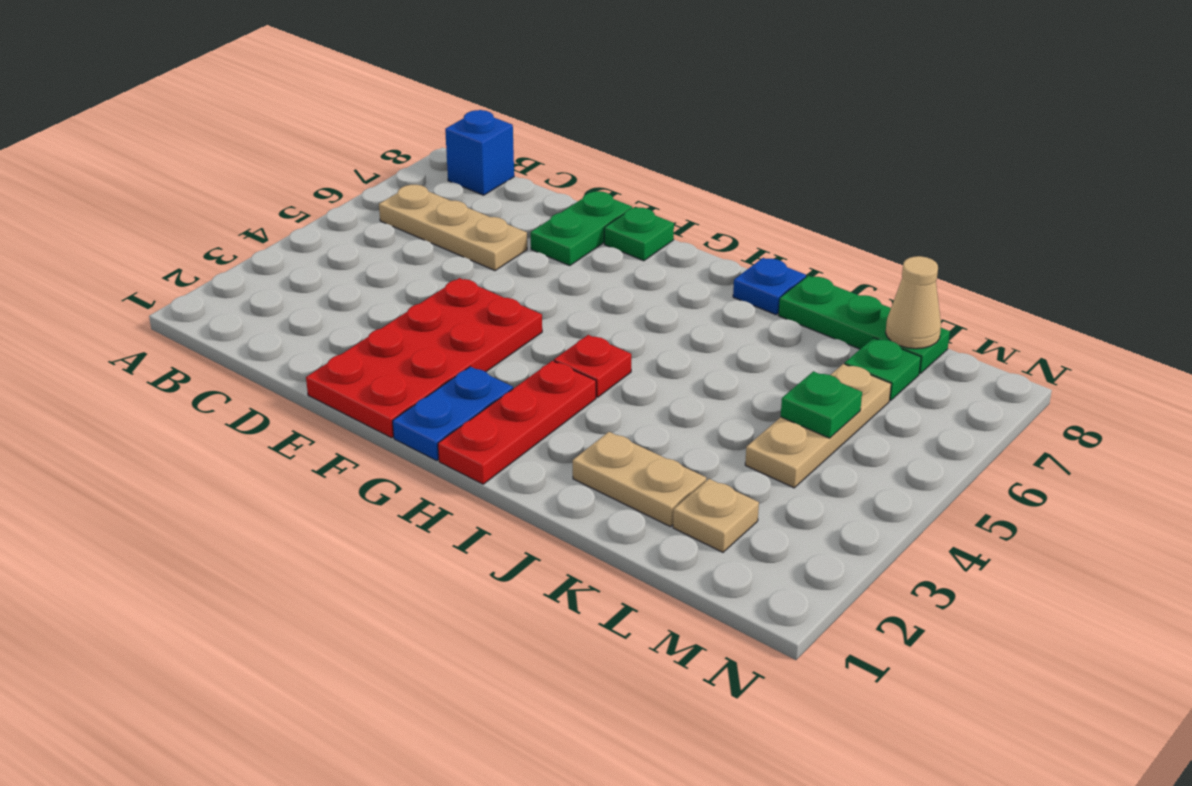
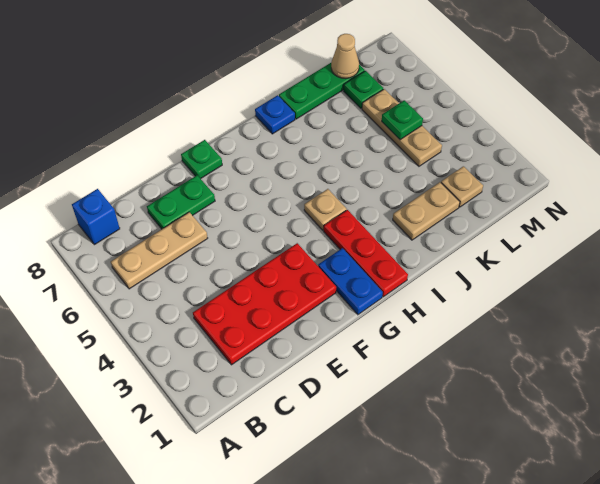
red plate E1:F4 level 1 -> red plate C2:F3 level 1
green plate E7:E8 level 1 -> green plate D7:E7 level 1
red plate H4 level 1 -> tan plate H4 level 1

